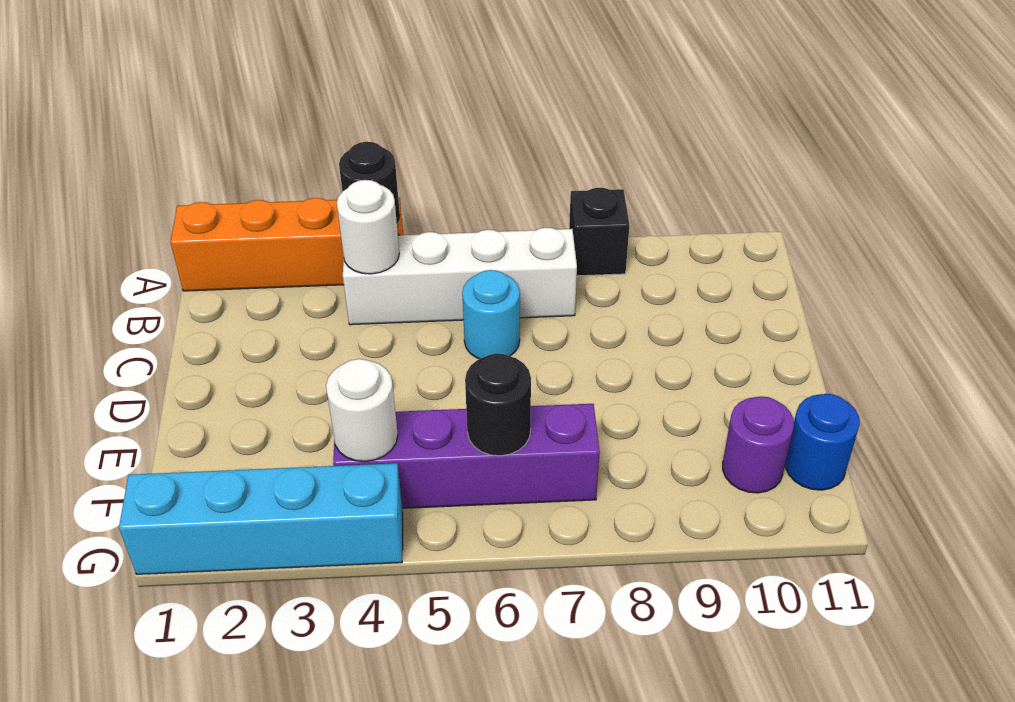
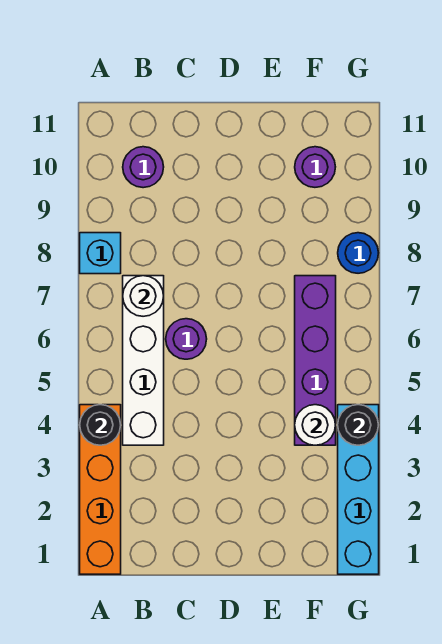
black brick A8 level 1 -> cyan brick A8 level 1
white round brick B4 level 2 -> white round brick B7 level 2
none -> purple round brick B10 level 1
cyan round brick C6 level 1 -> purple round brick C6 level 1
black round brick F6 level 2 -> black round brick G4 level 2
blue round brick F11 level 1 -> blue round brick G8 level 1

